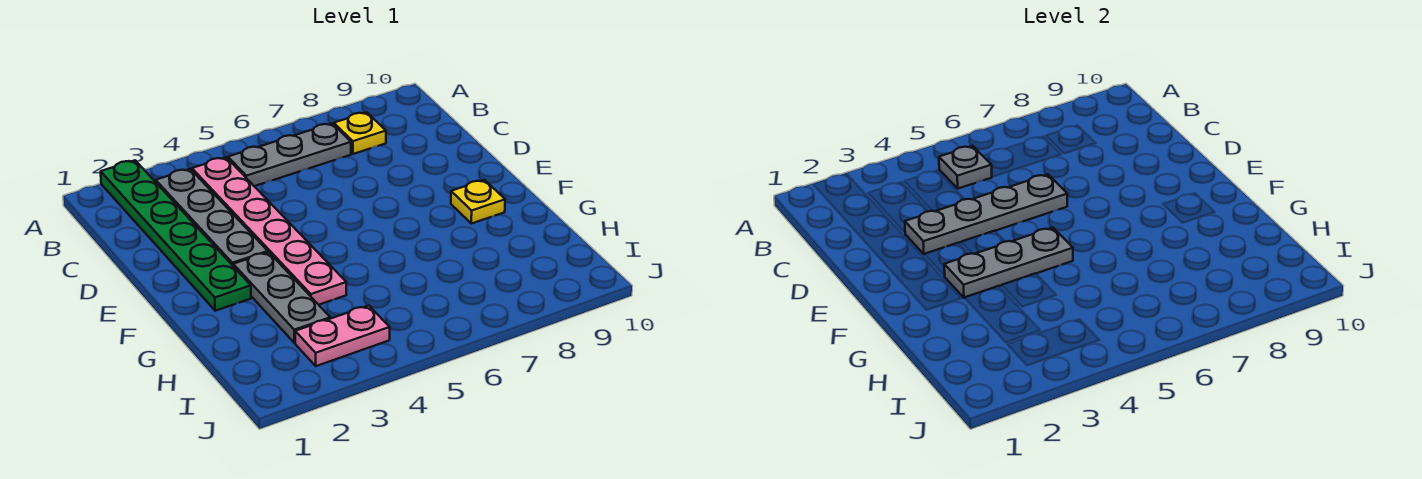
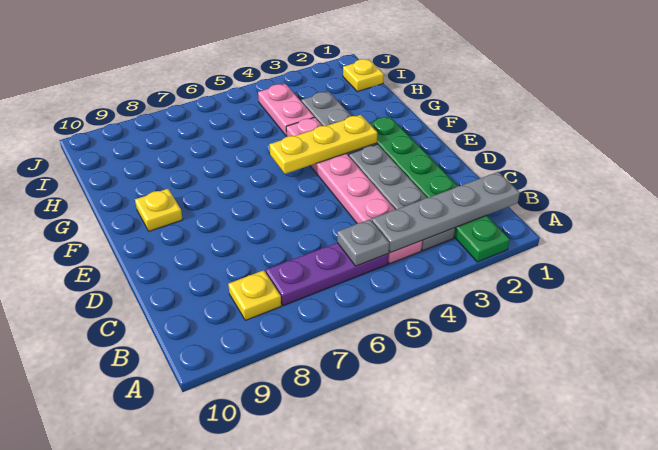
grey plate B5:B7 level 1 -> purple plate B5:B7 level 1
grey plate D3:D6 level 2 -> grey plate B1:B4 level 2
grey plate F3:F5 level 2 -> yellow plate F3:F5 level 2
none -> yellow plate I1 level 1
pink plate I3:I4 level 1 -> pink plate H4:I4 level 1

